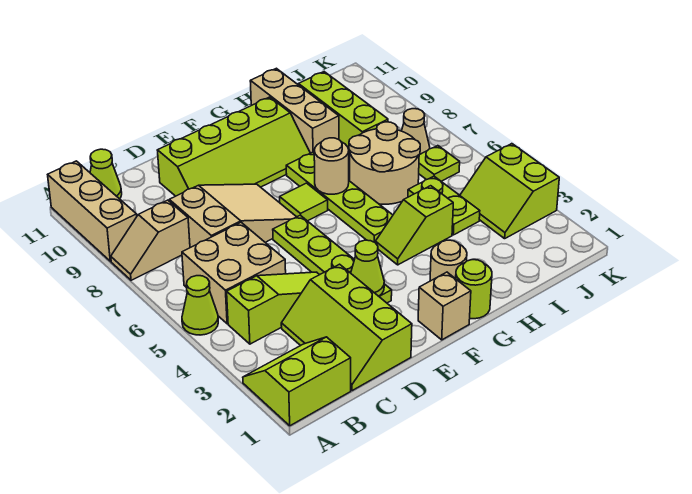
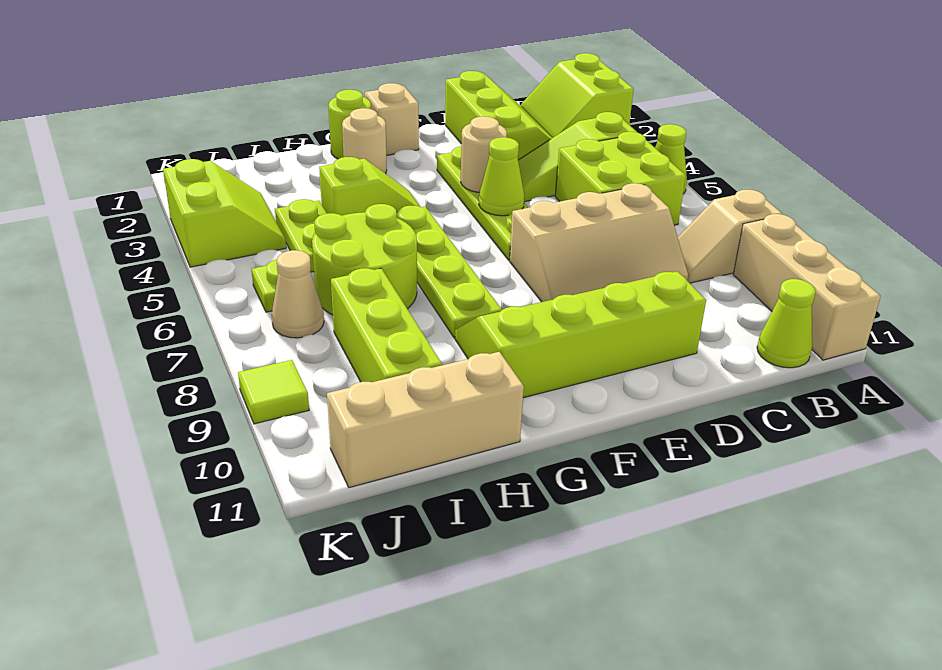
lime slope A1:B2 level 1 top 1 -> lime slope A1:B2 level 1 top A
tan slope A8:B8 level 1 top B -> tan slope A8:B8 level 1 top A
tan brick B5:C6 level 1 -> lime brick B5:C6 level 1
tan slope C7:E8 level 1 top C -> tan slope C7:E8 level 1 top 7
lime cone E3 level 2 -> lime cone E5 level 2
lime tile F7 level 1 -> lime tile K9 level 1
tan round brick G7 level 2 -> tan round brick E4 level 2
tan round brick H6:I7 level 1 -> lime round brick H6:I7 level 1
tan brick H9:H11 level 1 -> tan brick H11:J11 level 1

